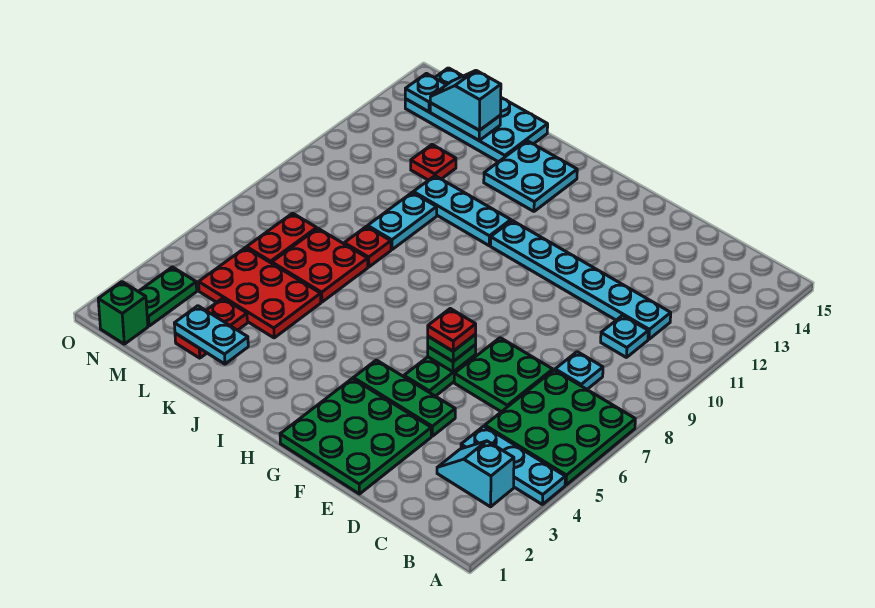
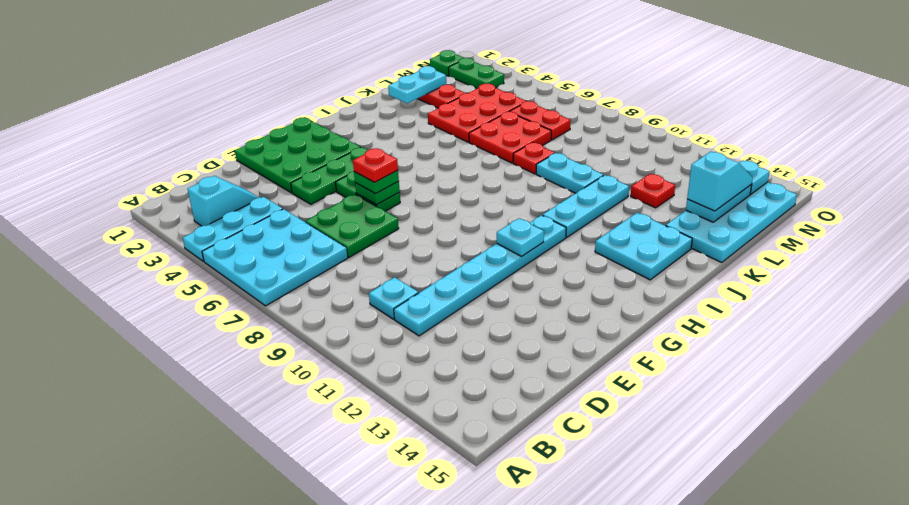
green plate A5:C7 level 1 -> cyan plate A5:C7 level 1
cyan plate C8 level 1 -> cyan plate G11 level 2
green brick N1 level 1 -> green plate N1 level 1

